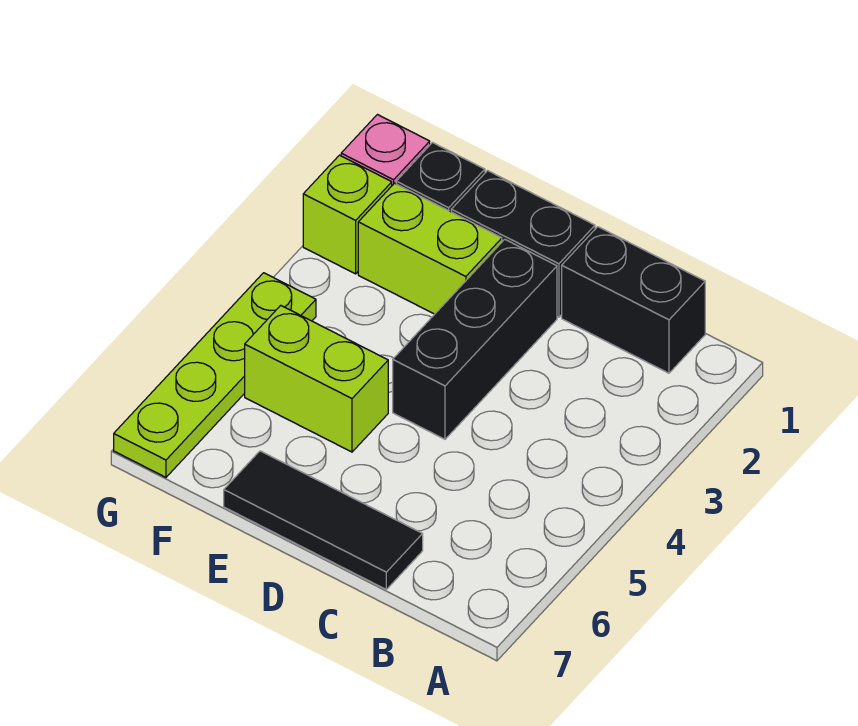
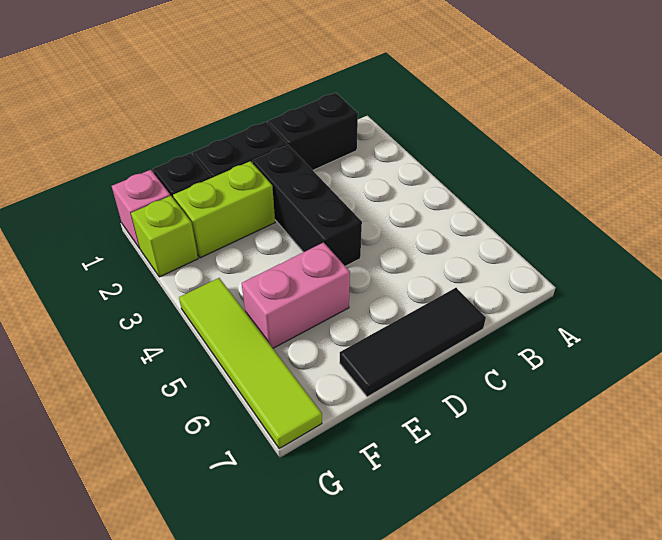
lime brick E5:F5 level 1 -> pink brick E5:F5 level 1
lime plate G4:G7 level 1 -> lime tile G4:G7 level 1

